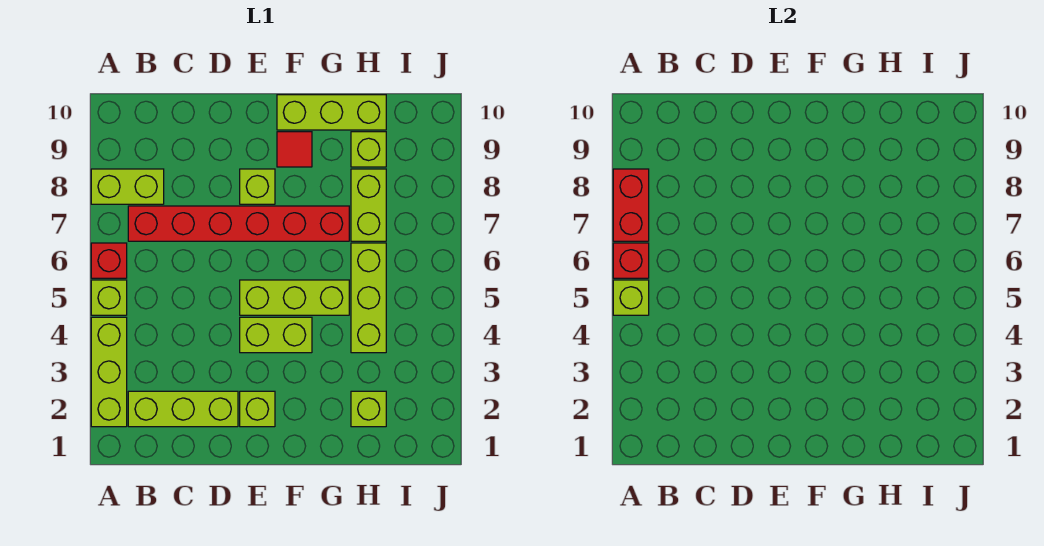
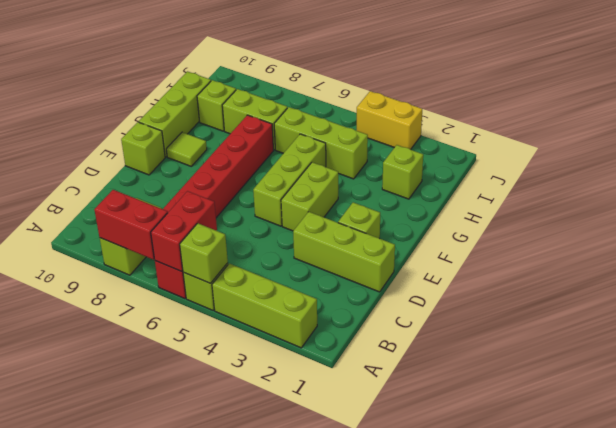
red brick A6 level 2 -> red brick A6:B6 level 2
lime brick B2:D2 level 1 -> lime brick D1:D3 level 1
lime brick E8 level 1 -> lime brick E10 level 1
red tile F9 level 1 -> lime tile F9 level 1
none -> yellow brick J3:J4 level 1

